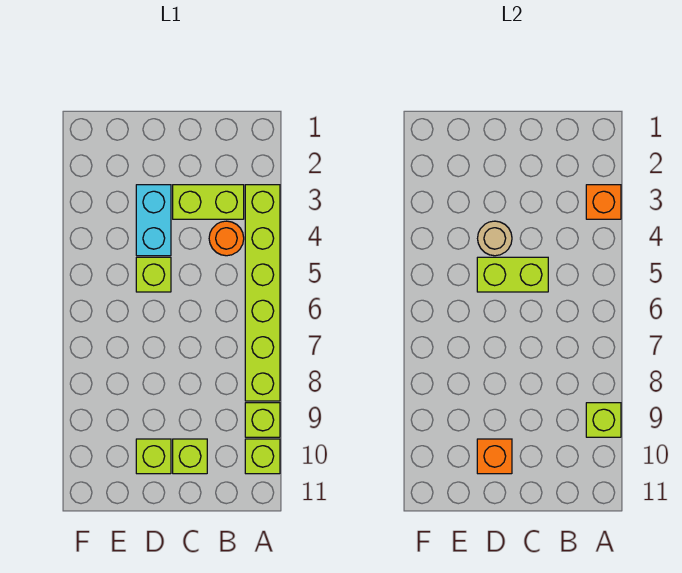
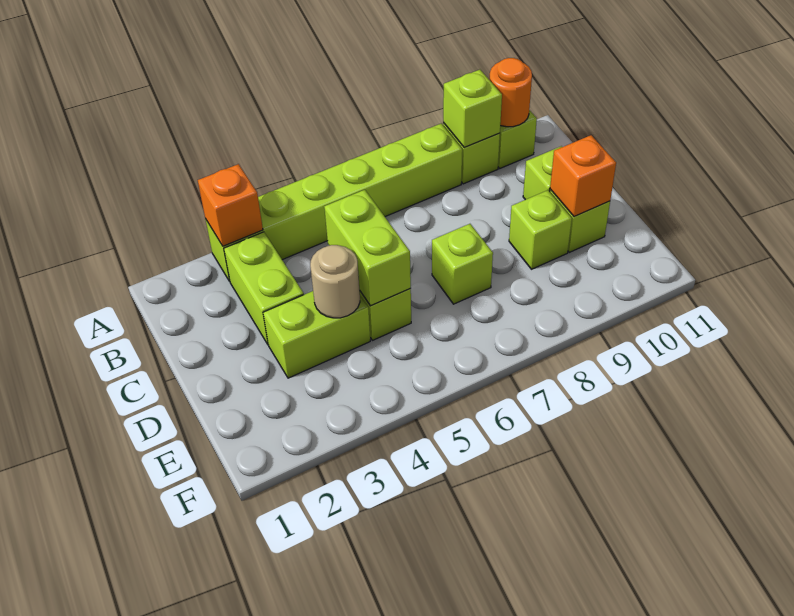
orange round brick B4 level 1 -> orange round brick A10 level 2
cyan brick D3:D4 level 1 -> lime brick D3:D4 level 1
none -> lime brick D7 level 1
none -> lime brick D9 level 1

